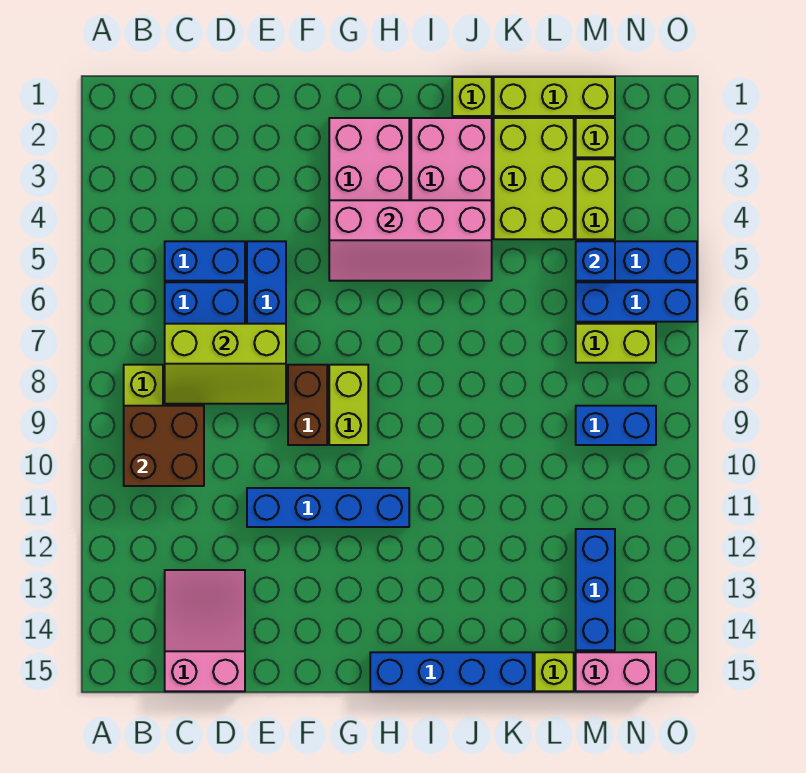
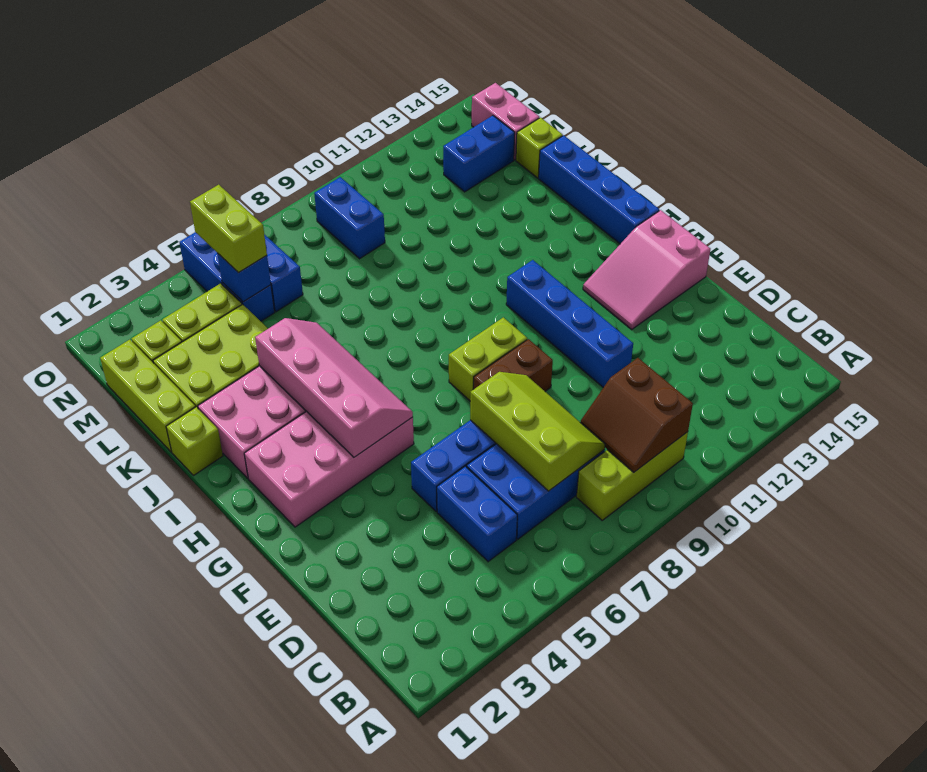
brown brick B9:C10 level 2 -> brown slope B9:C10 level 2 top 10
pink slope C13:D15 level 1 top 15 -> pink slope F13:G15 level 1 top 15
lime brick M7:N7 level 1 -> lime brick M5:N5 level 3
blue brick M12:M14 level 1 -> blue brick M13:M14 level 1

